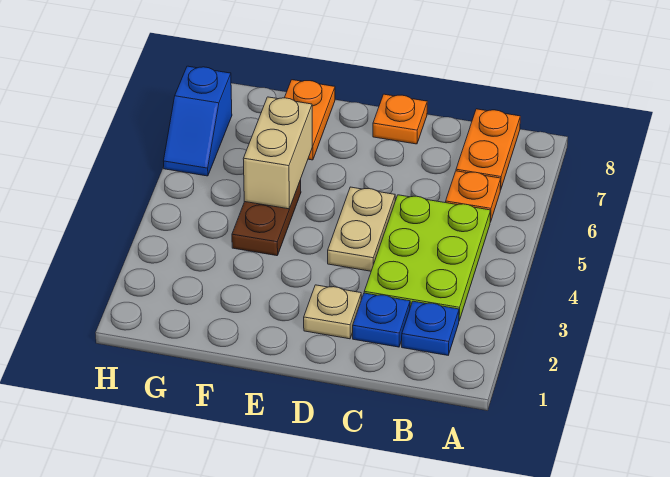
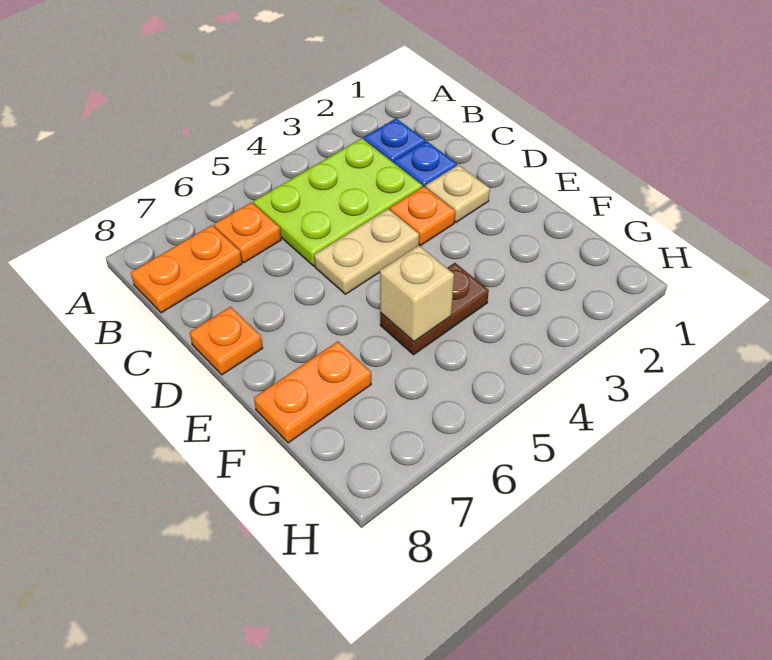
none -> orange plate D3 level 1
tan brick F5:F6 level 2 -> tan brick F5 level 2
blue slope H6:H7 level 1 top 7 -> none

